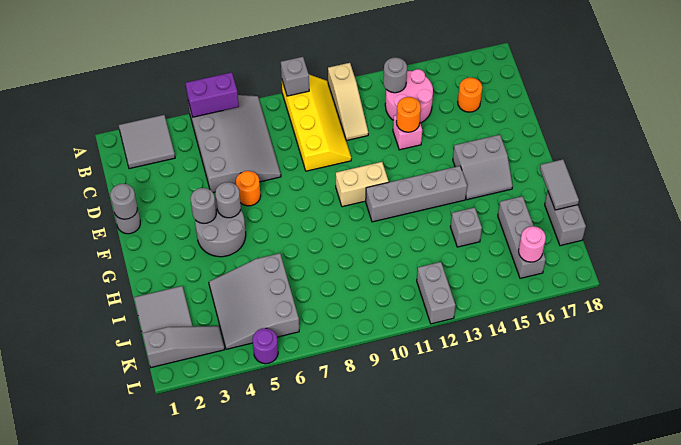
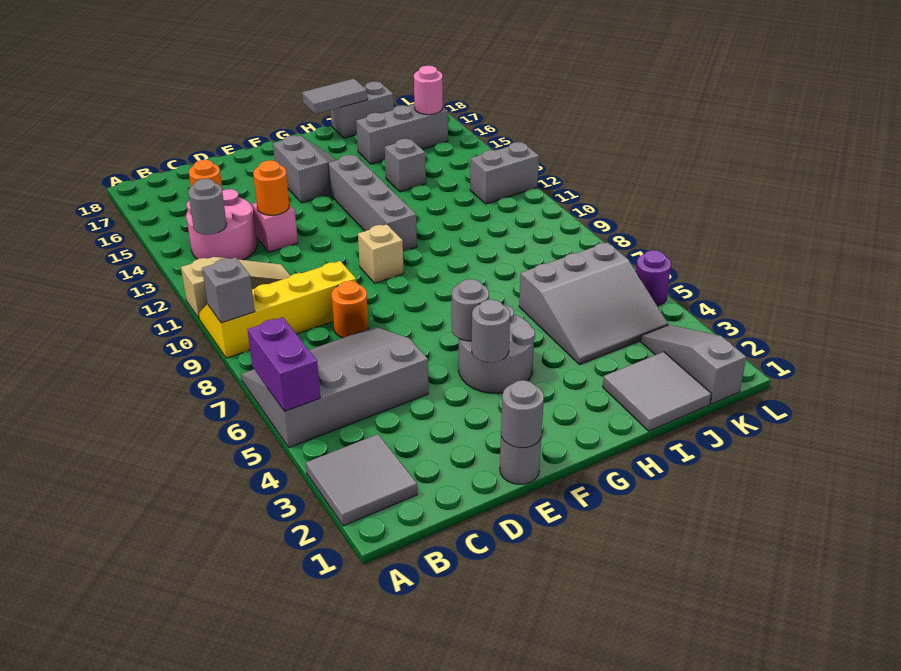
orange round brick E6 level 1 -> orange round brick D8 level 1
tan brick F10:F11 level 1 -> tan brick F10 level 1

